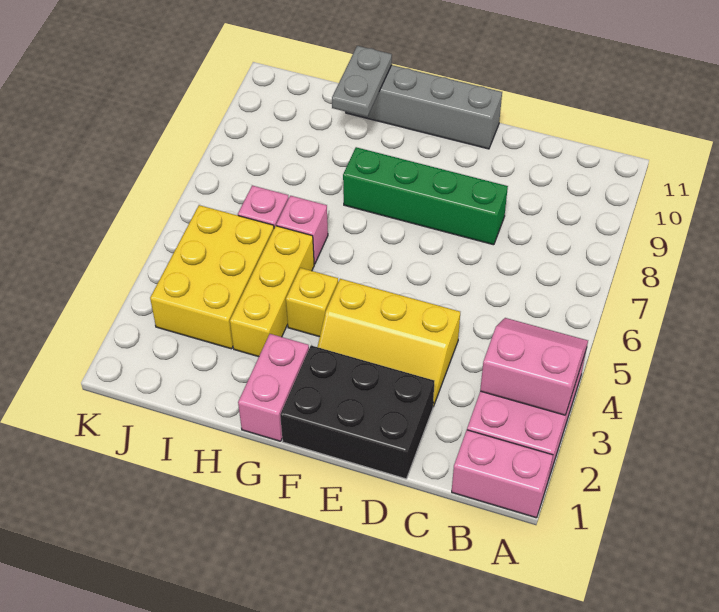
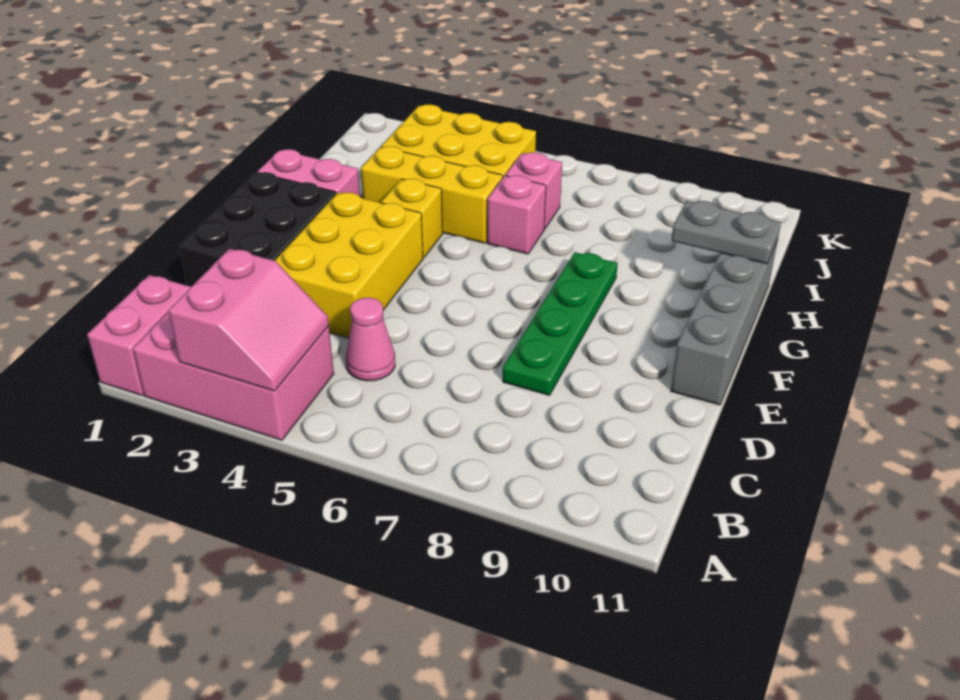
none -> pink cone C5 level 1
yellow slope D3:F4 level 1 top 4 -> yellow brick D3:F4 level 1
green brick D8:G8 level 1 -> green plate D8:G8 level 1

